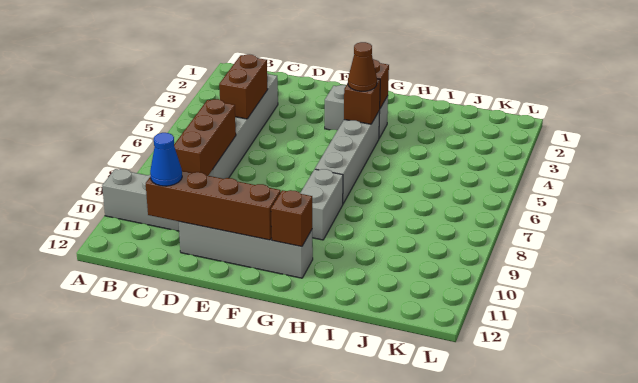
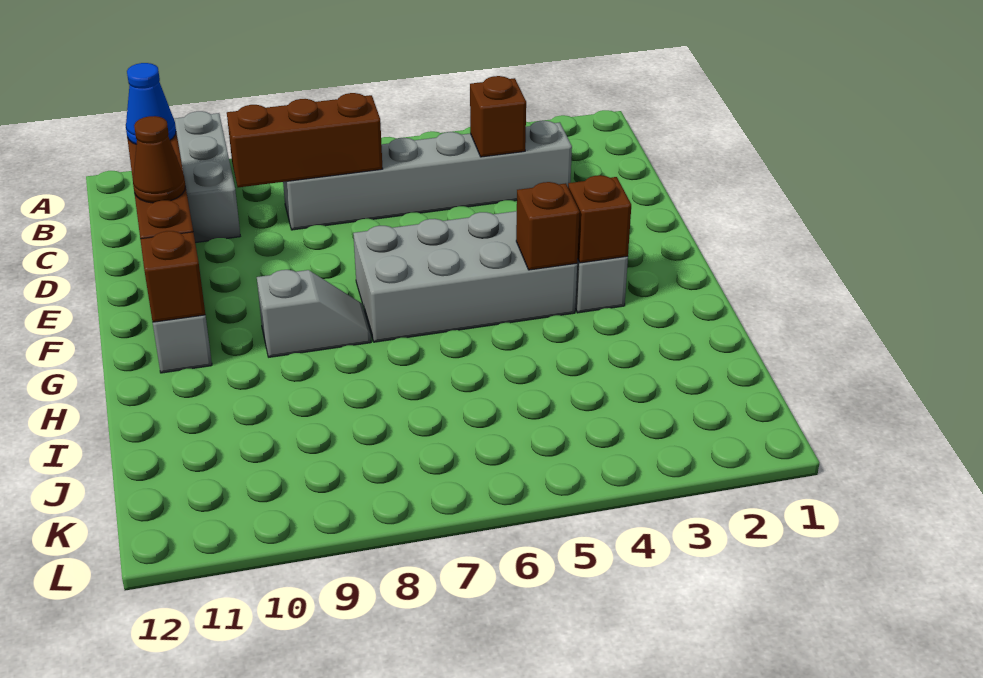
brown brick C4:C5 level 2 -> brown brick C4 level 2
grey brick G4:G7 level 1 -> grey brick F4:G7 level 1
brown cone G4 level 3 -> brown cone E11 level 3
grey brick G8:G9 level 1 -> grey slope G8:G9 level 1 top 9

